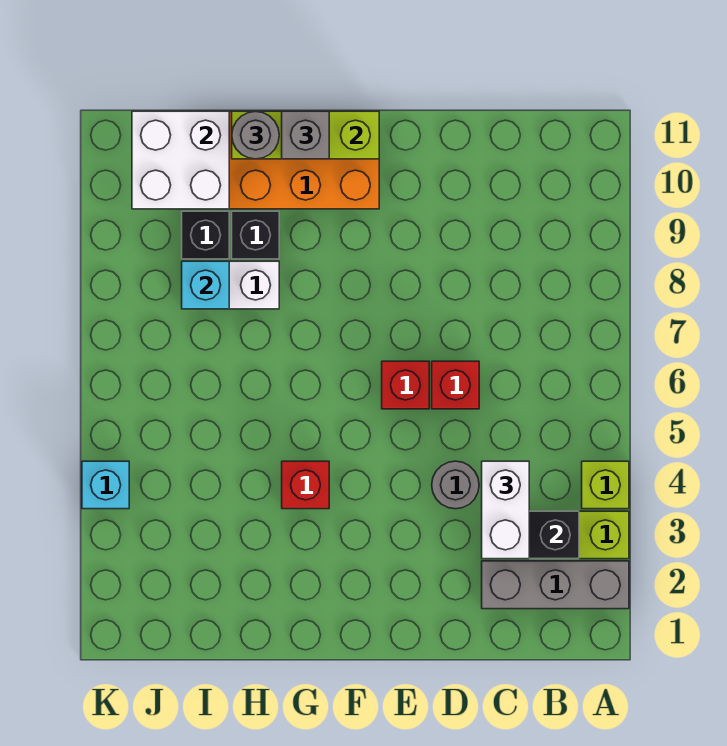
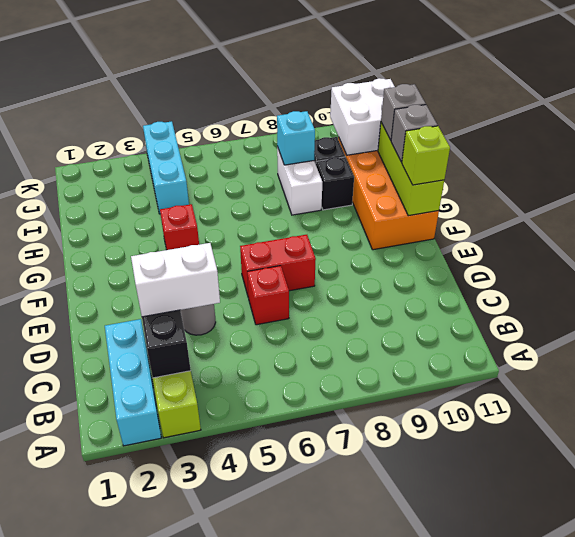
grey brick A2:C2 level 1 -> cyan brick A2:C2 level 1
lime brick A4 level 1 -> lime brick F11 level 3
red brick E6 level 1 -> red brick E6:E7 level 1
grey round brick H11 level 3 -> grey brick H11 level 3
cyan brick K4 level 1 -> cyan brick I4:K4 level 1

